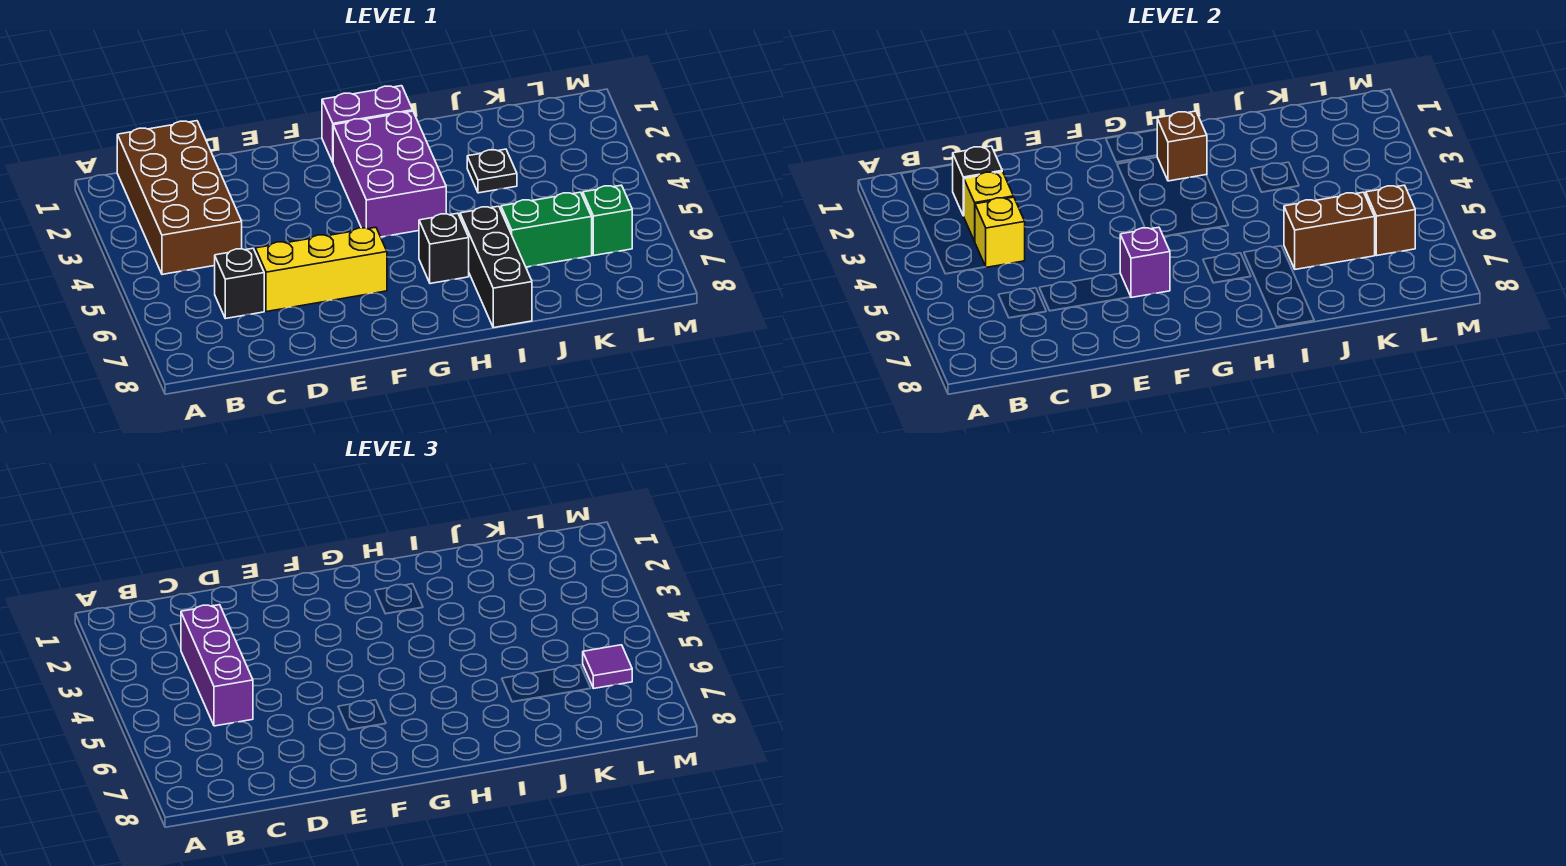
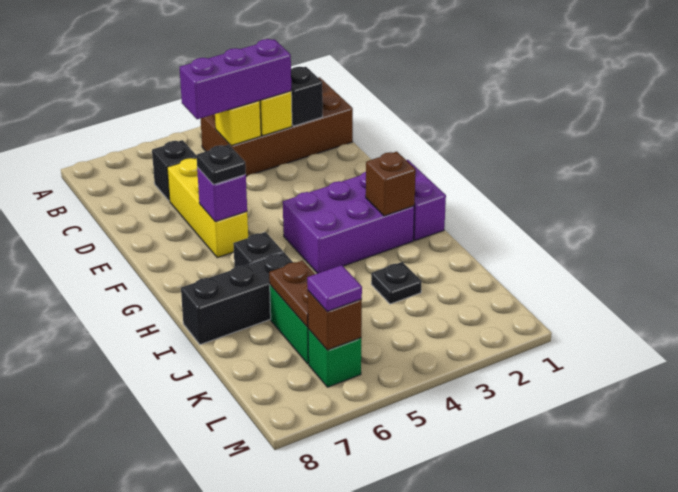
none -> black plate F6 level 3
brown brick J6:K6 level 2 -> brown plate J6:K6 level 2

